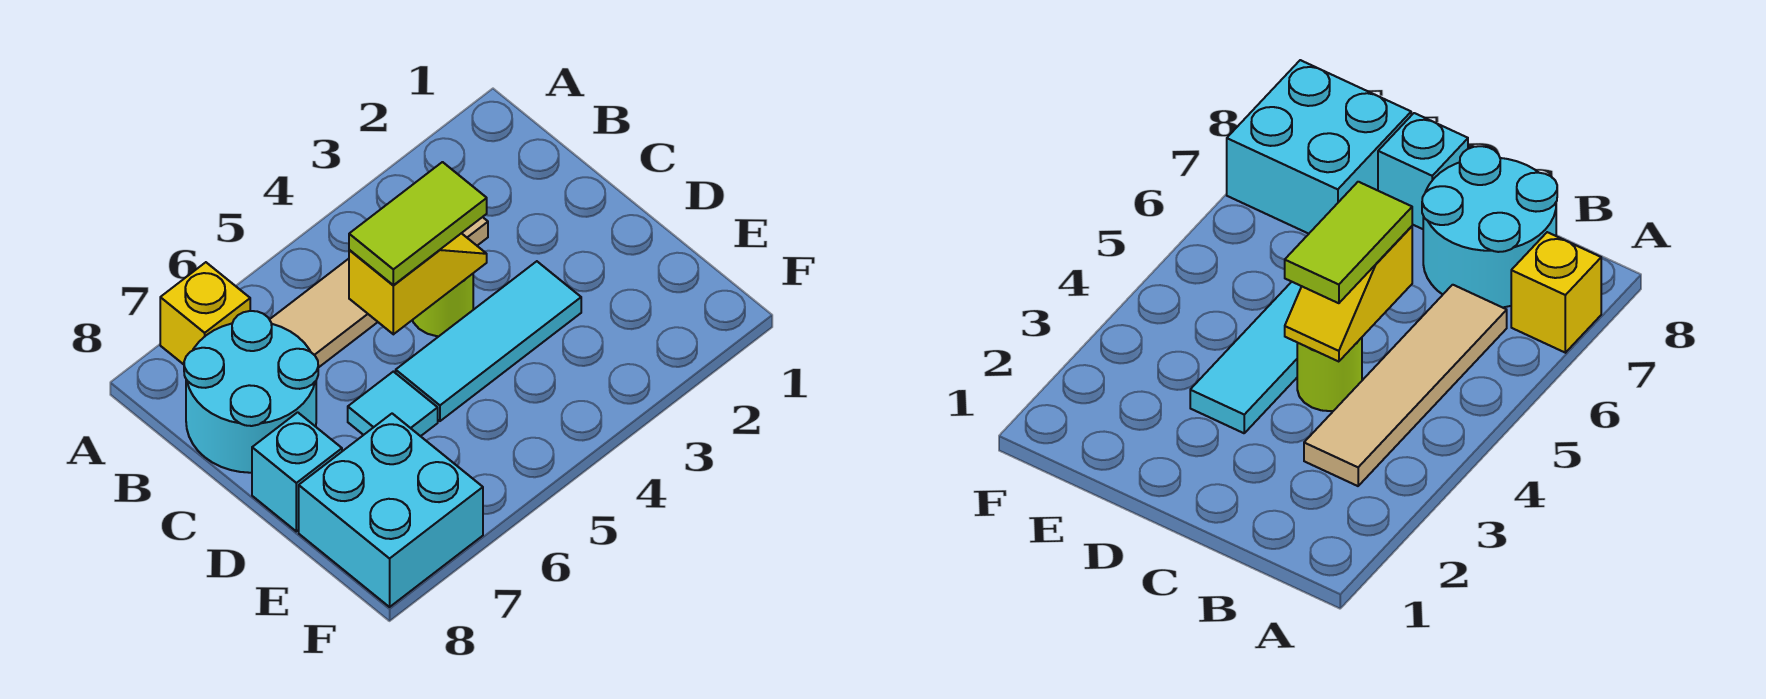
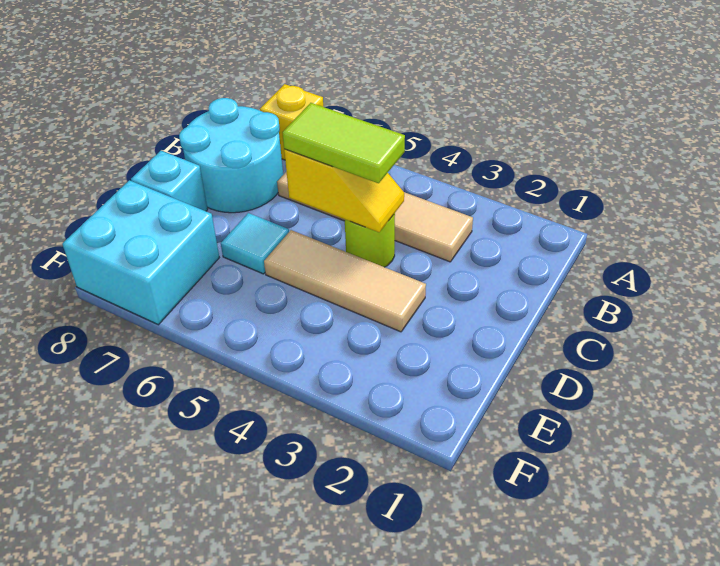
cyan tile D3:D5 level 1 -> tan tile D3:D5 level 1

